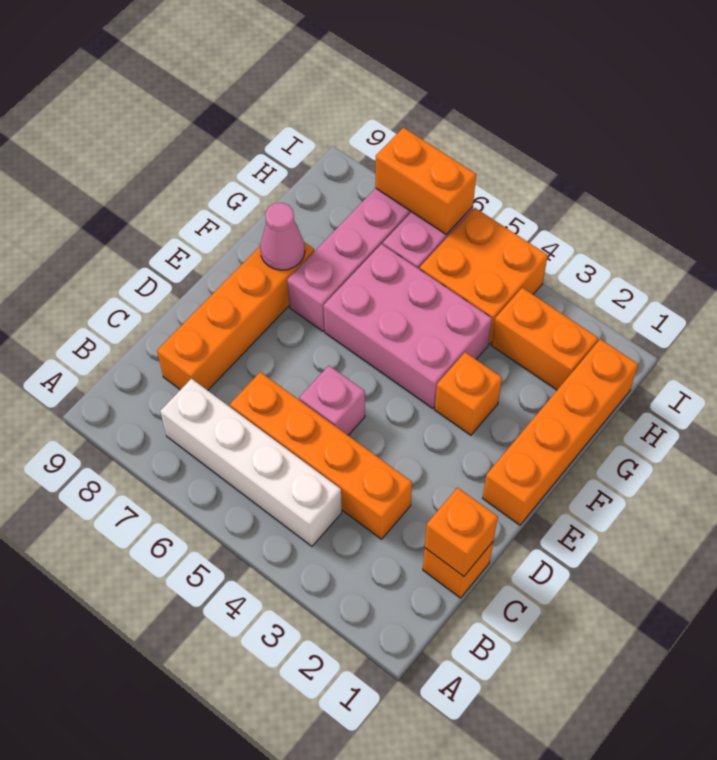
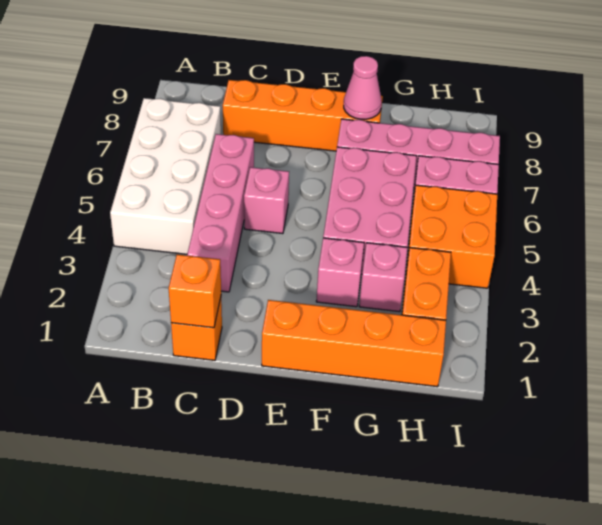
white brick B4:B7 level 1 -> white brick A4:B7 level 1
orange brick C3:C6 level 1 -> pink brick C3:C6 level 1
orange brick F3 level 1 -> pink brick F3 level 1
none -> pink brick G3 level 1
orange brick I6:I7 level 2 -> none

